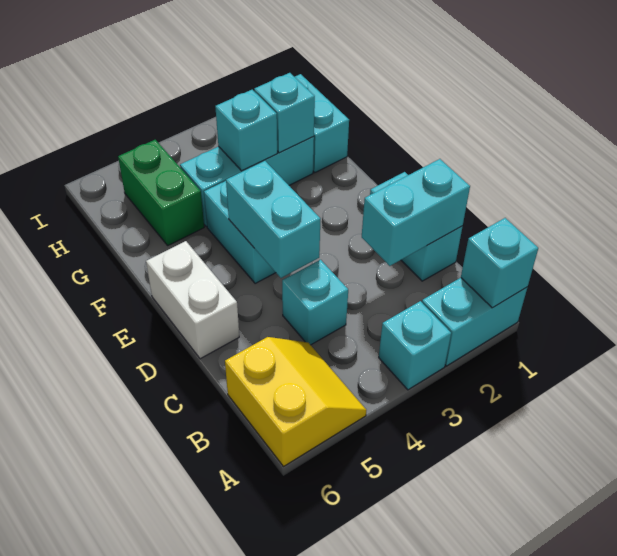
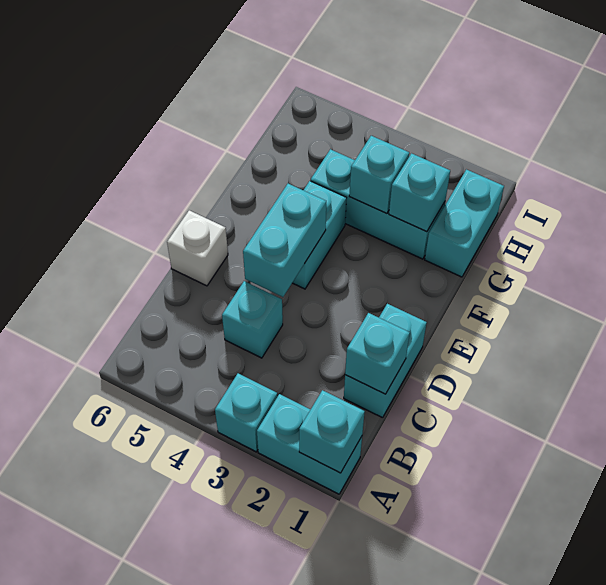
yellow slope A5:B6 level 1 top 6 -> none
cyan brick C1:C2 level 2 -> cyan brick C1 level 2
white brick D6:E6 level 1 -> white brick D6 level 1
green brick G5:H5 level 1 -> none

